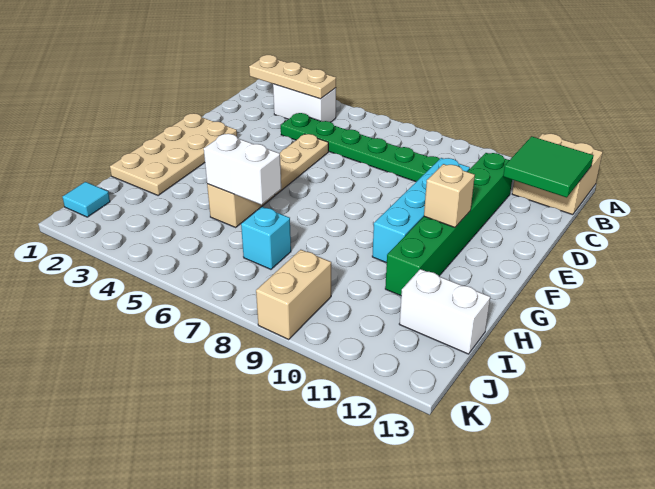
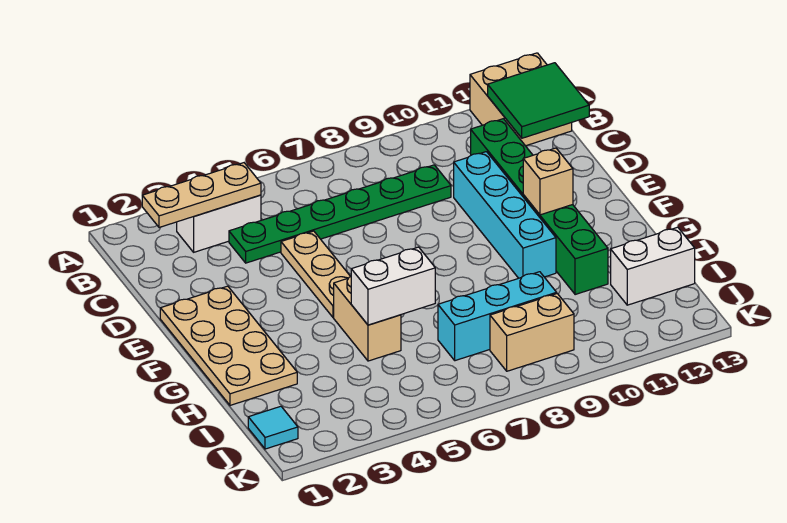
cyan brick I7 level 1 -> cyan brick I7:I9 level 1
tan brick J9:K9 level 1 -> tan brick J8:J9 level 1

